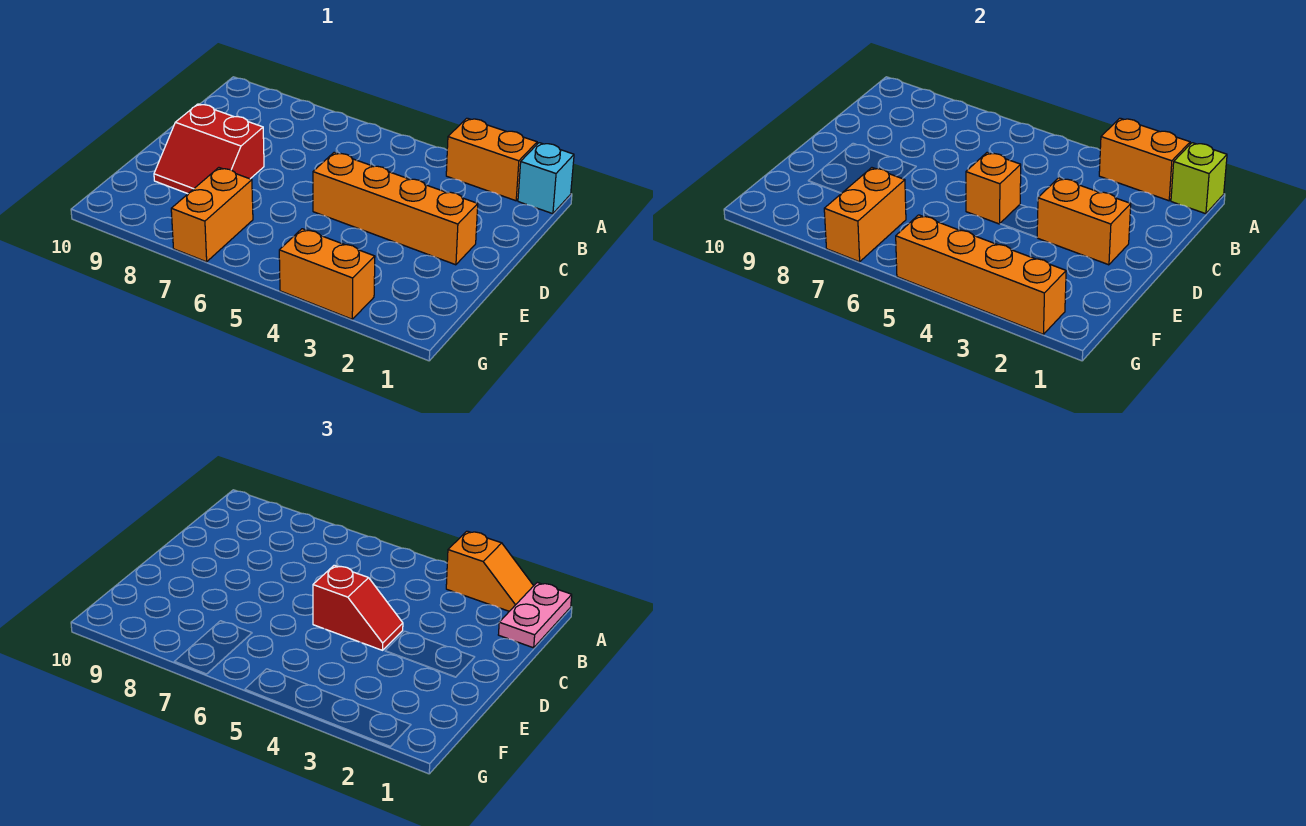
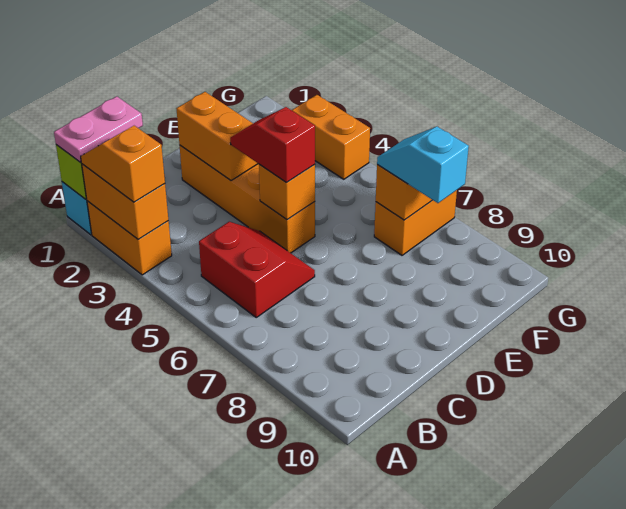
red slope D8:E9 level 1 top D -> red slope B5:C6 level 1 top B
none -> cyan slope F7:F8 level 3 top 8
orange brick G2:G5 level 2 -> none

